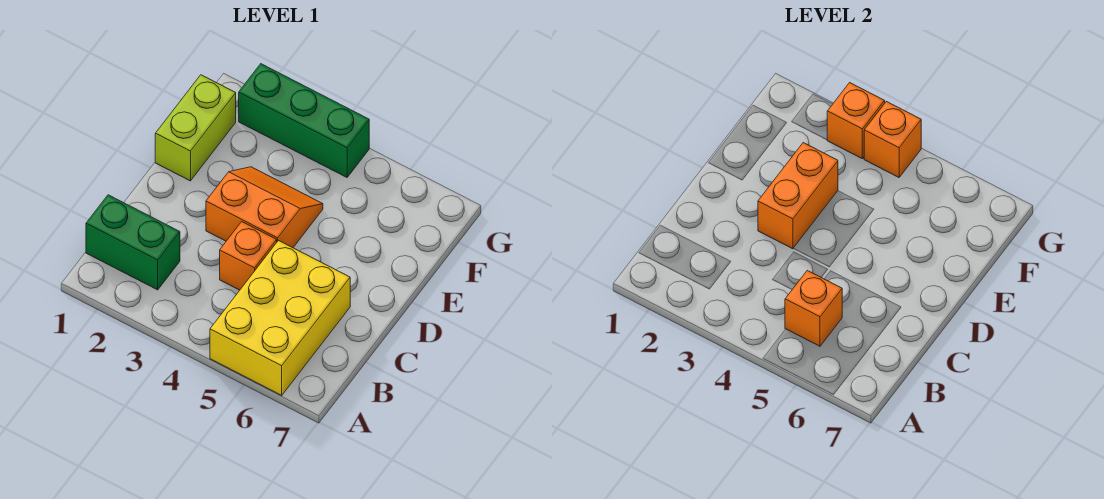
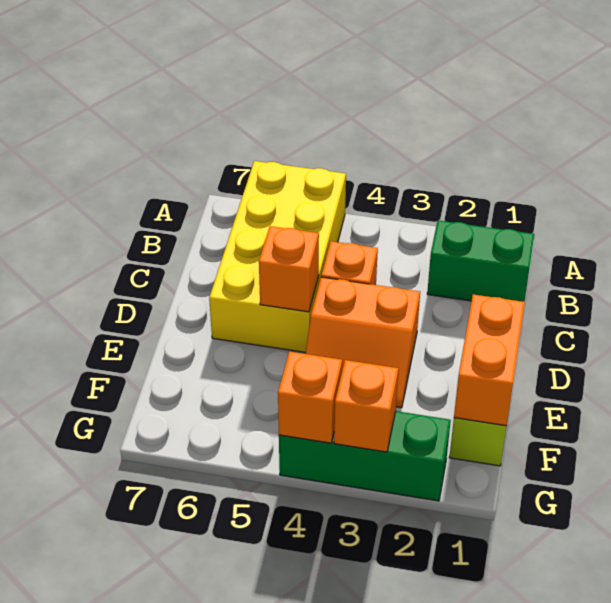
yellow brick A5:C6 level 1 -> yellow brick A5:D6 level 1
orange brick B5 level 2 -> orange brick D5 level 2
orange brick D3:E3 level 2 -> orange brick E1:F1 level 2

